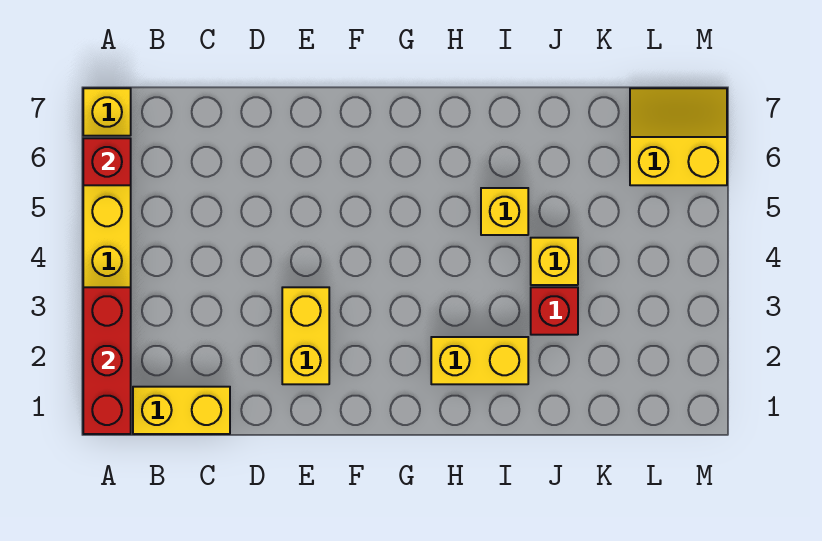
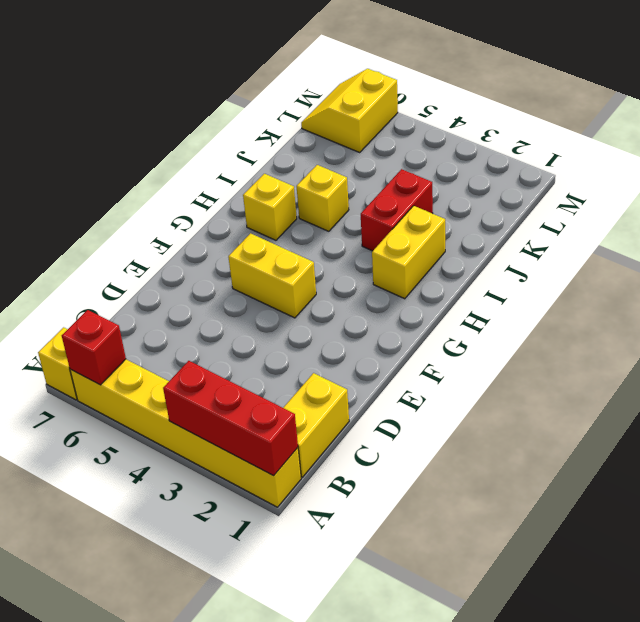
yellow brick E2:E3 level 1 -> yellow brick F4:F5 level 1
red brick J3 level 1 -> red brick I3:J3 level 1
yellow brick J4 level 1 -> yellow brick H6 level 1

